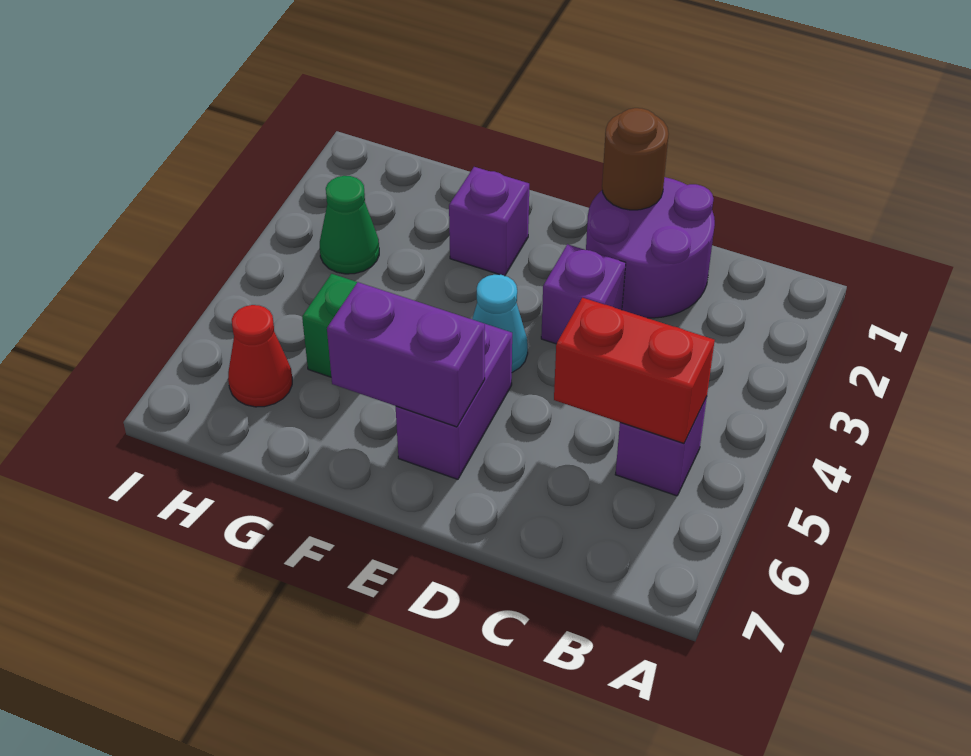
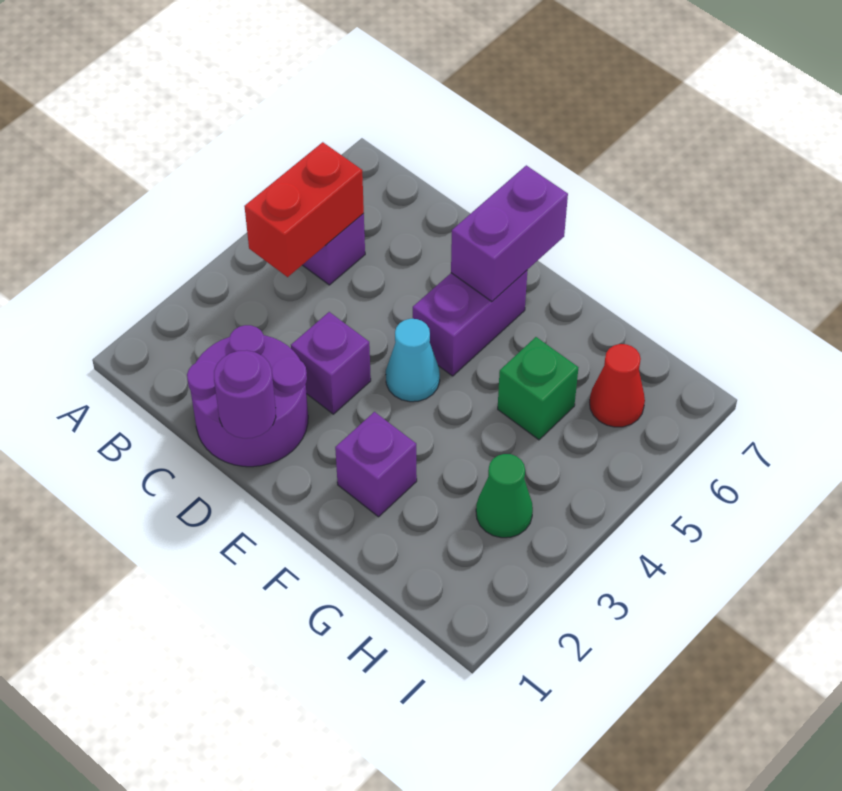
red brick B5:C5 level 2 -> red brick B4:B5 level 2
brown round brick D1 level 2 -> purple round brick D1 level 2
purple brick E6:F6 level 2 -> purple brick E6:E7 level 2

